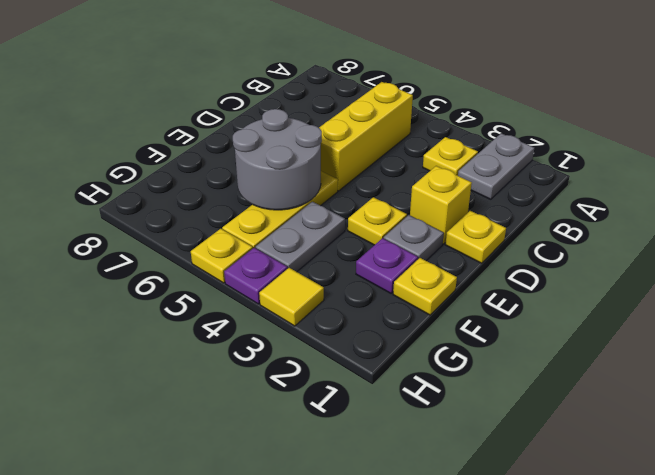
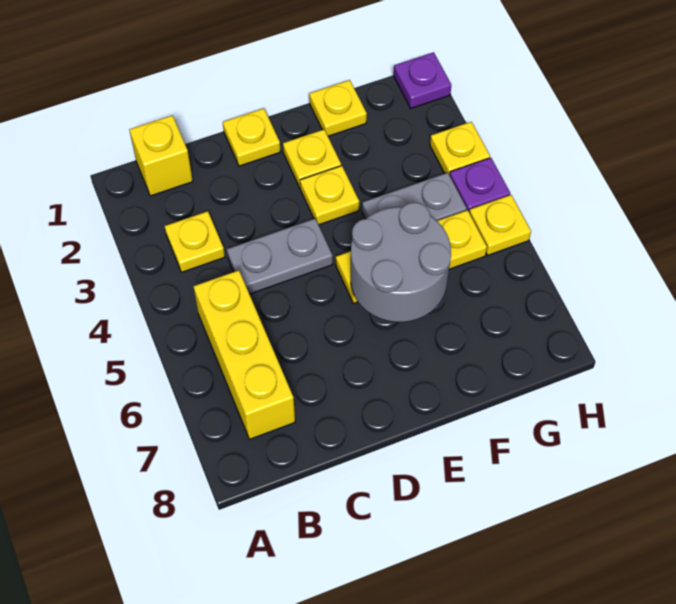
grey plate A2:B2 level 1 -> grey plate C4:D4 level 1
yellow brick B5:D5 level 1 -> yellow brick B5:B7 level 1
yellow brick D2 level 1 -> yellow brick B1 level 1
grey plate E2 level 1 -> yellow plate E2 level 1
purple plate F2 level 1 -> purple plate H1 level 1
yellow tile H3 level 1 -> yellow plate H3 level 1

